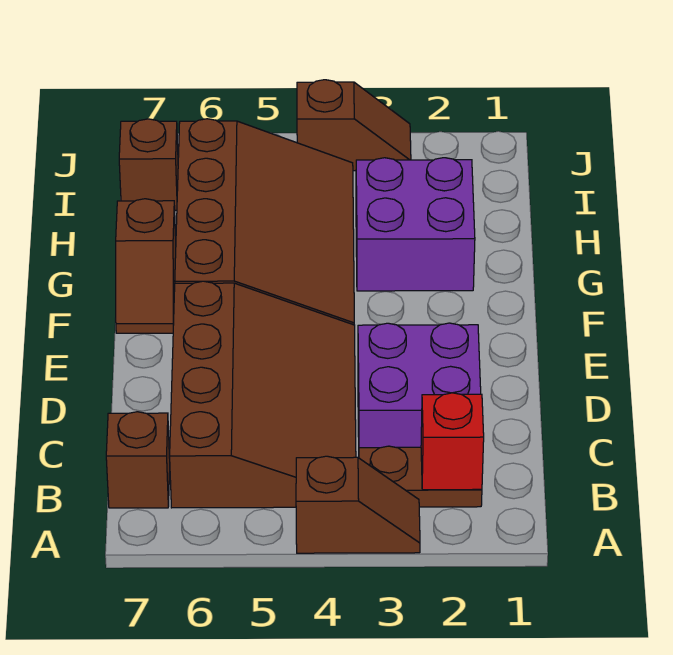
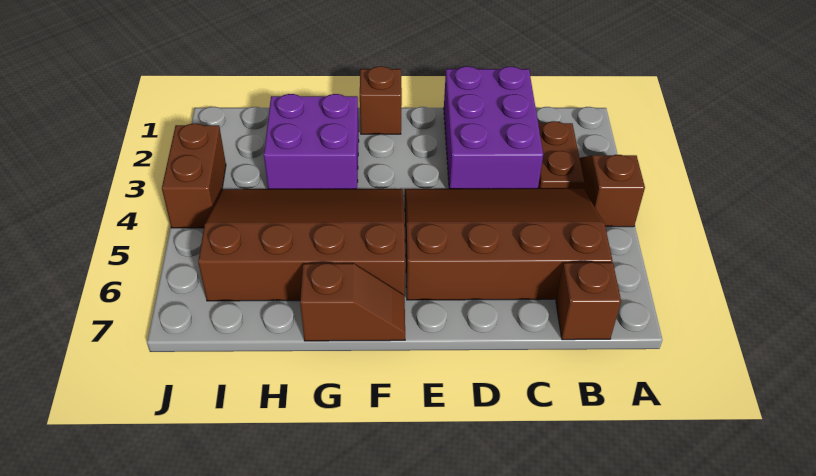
red brick B2 level 2 -> none
purple brick C2:D3 level 1 -> purple brick C1:D3 level 1
brown brick I7 level 1 -> brown brick F1 level 1
brown slope J3:J4 level 1 top 4 -> brown brick J3:J4 level 1

